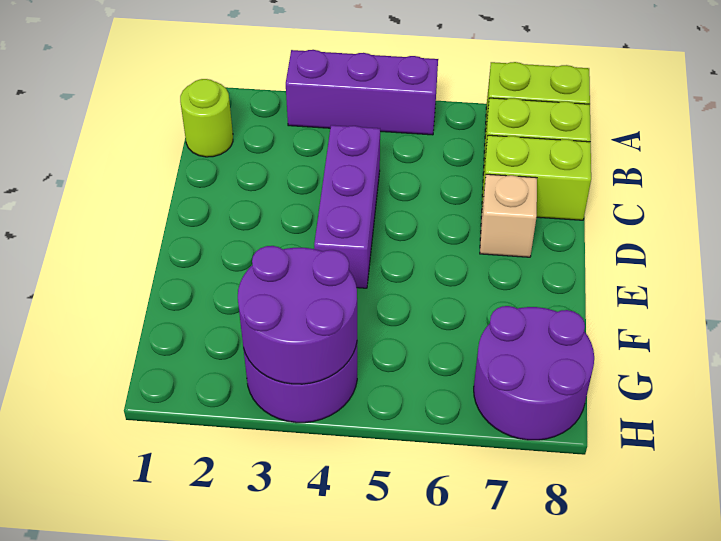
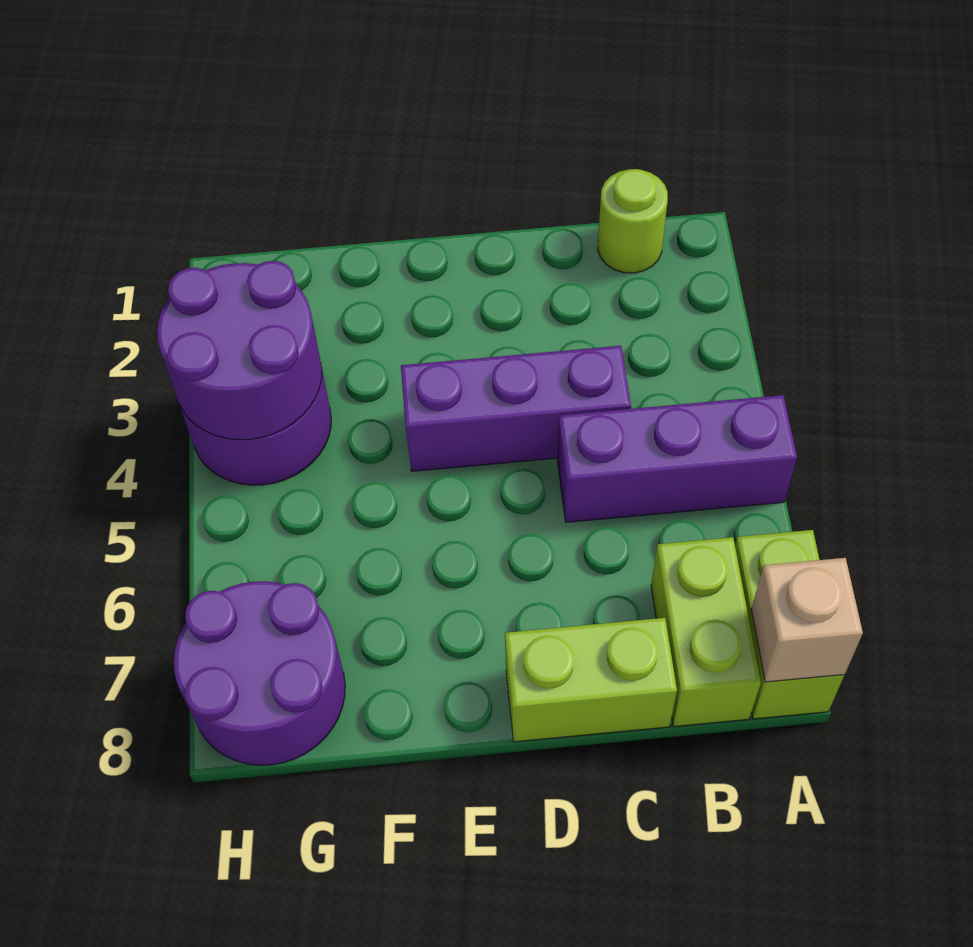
purple brick A3:A5 level 1 -> purple brick A5:C5 level 1
lime brick C7:C8 level 1 -> lime brick C8:D8 level 1
tan brick D7 level 1 -> tan brick A8 level 2

